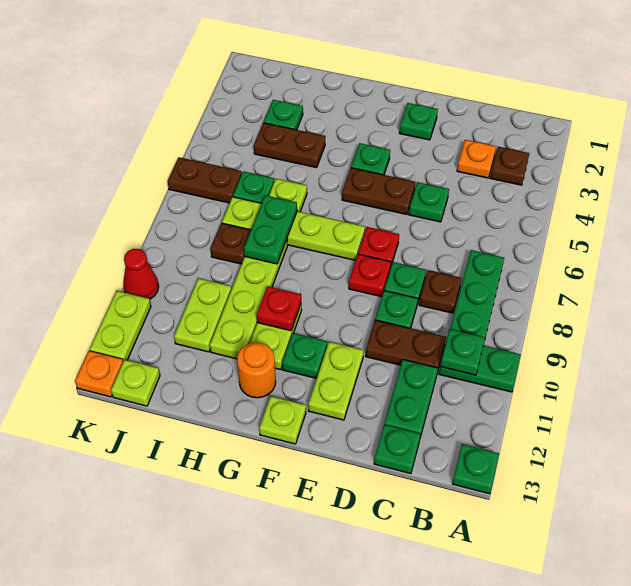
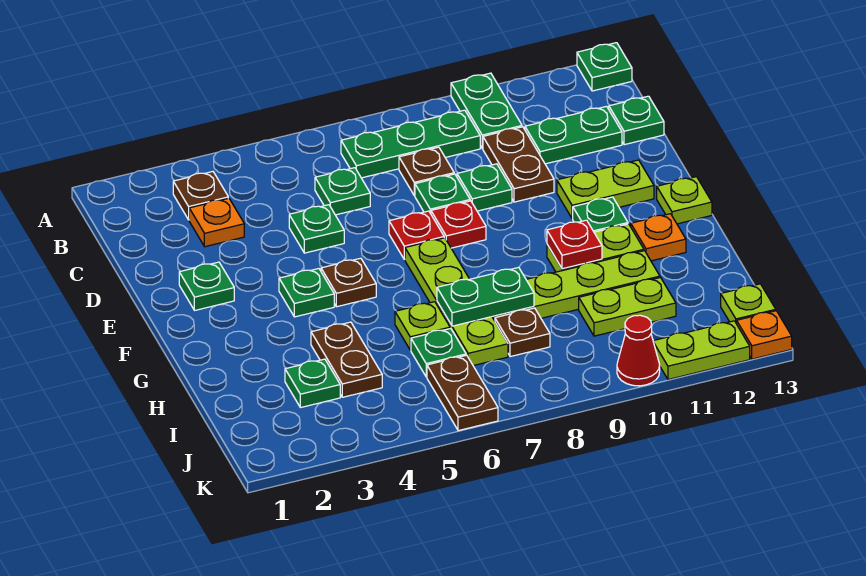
green plate B10 level 2 -> green plate C6 level 1
brown plate E5:F5 level 1 -> brown plate F5 level 1
orange round brick G12 level 1 -> orange plate G12 level 1

